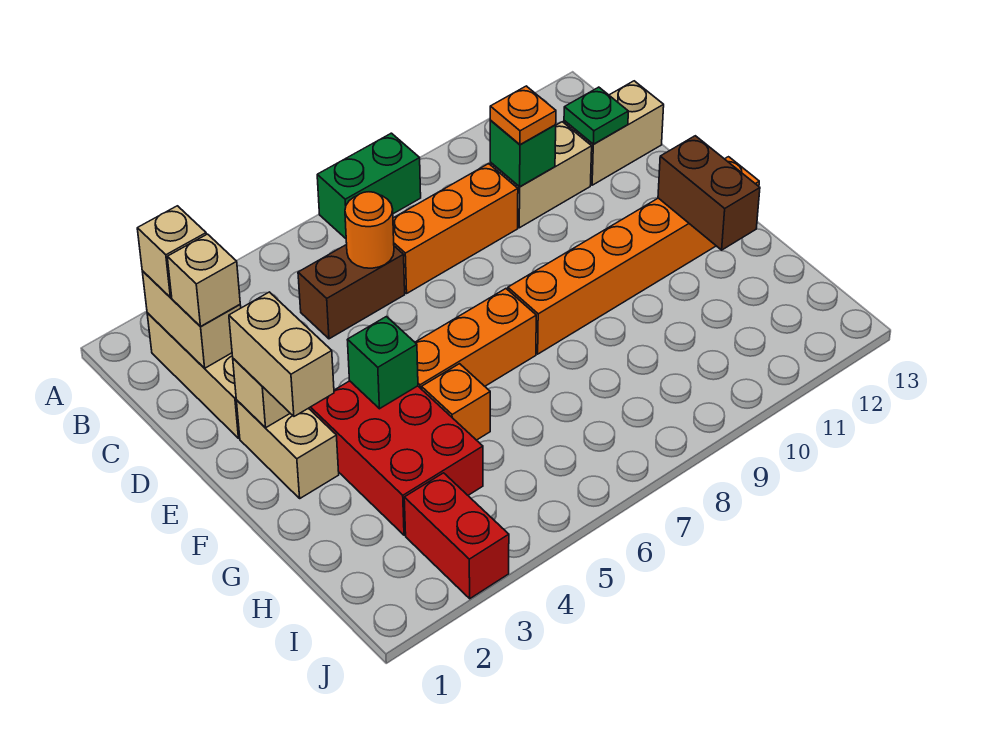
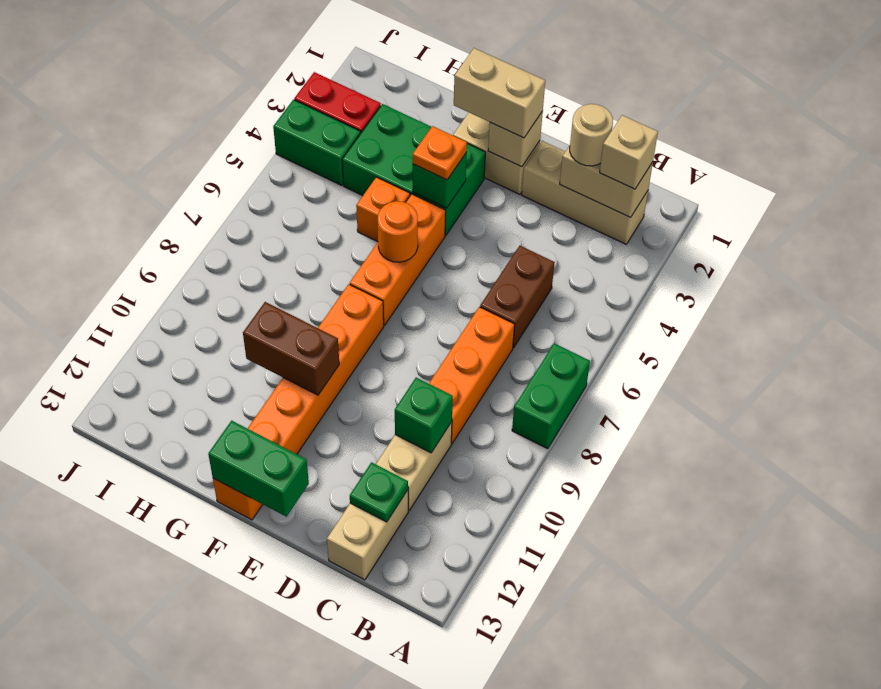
tan brick C2 level 3 -> tan round brick C2 level 3
orange round brick C6 level 2 -> orange round brick F6 level 2
orange plate C10 level 3 -> orange plate F4 level 3
none -> green brick E13:F13 level 2
red brick F3:H4 level 1 -> green brick F3:H4 level 1
brown brick F12:G12 level 2 -> brown brick F10:G10 level 2
none -> green brick I4:J4 level 1

